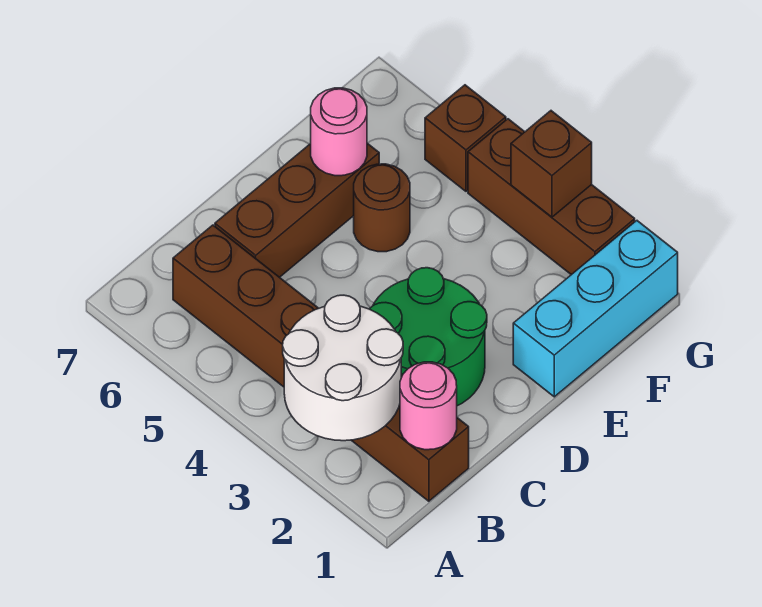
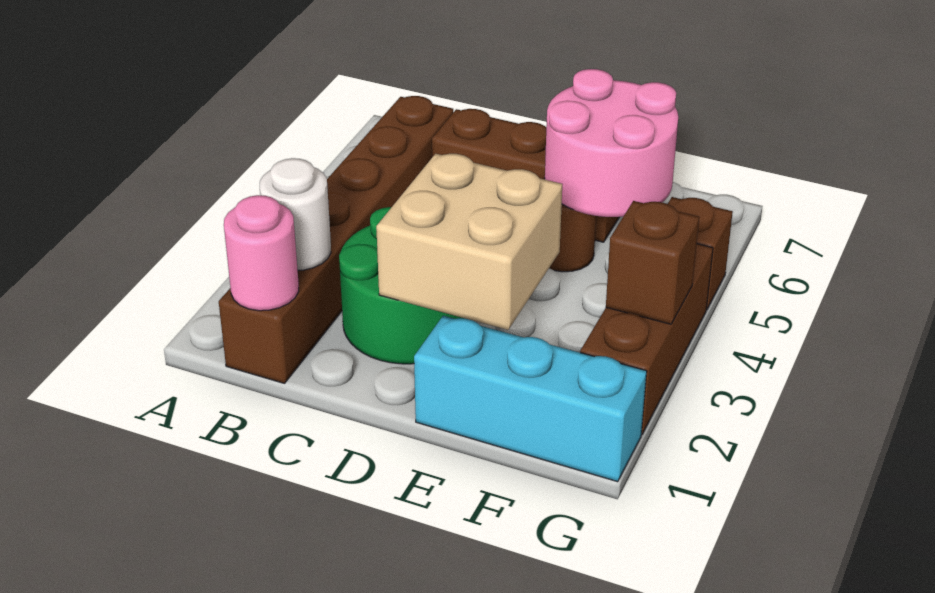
white round brick A2:B3 level 2 -> white round brick B2 level 2
none -> tan brick D2:E3 level 2
pink round brick E6 level 2 -> pink round brick E5:F6 level 2

